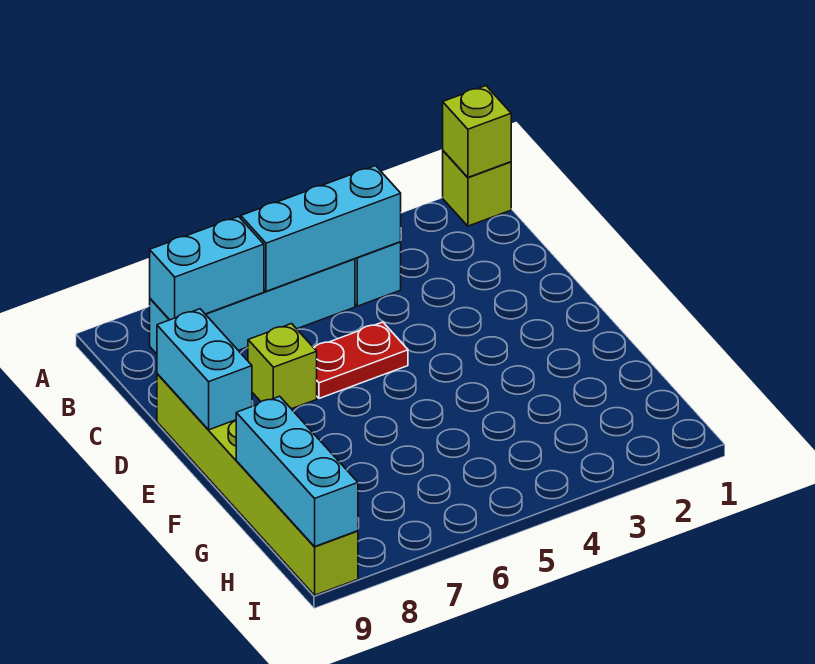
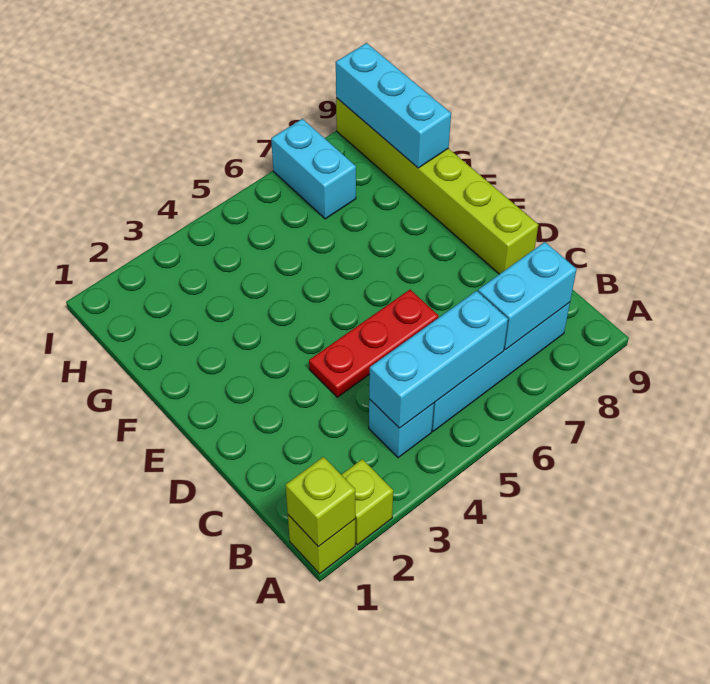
red plate D5:D6 level 1 -> red plate D4:D6 level 1
lime brick D7 level 1 -> lime brick A2 level 1
cyan brick D9:E9 level 2 -> cyan brick H7:I7 level 1

